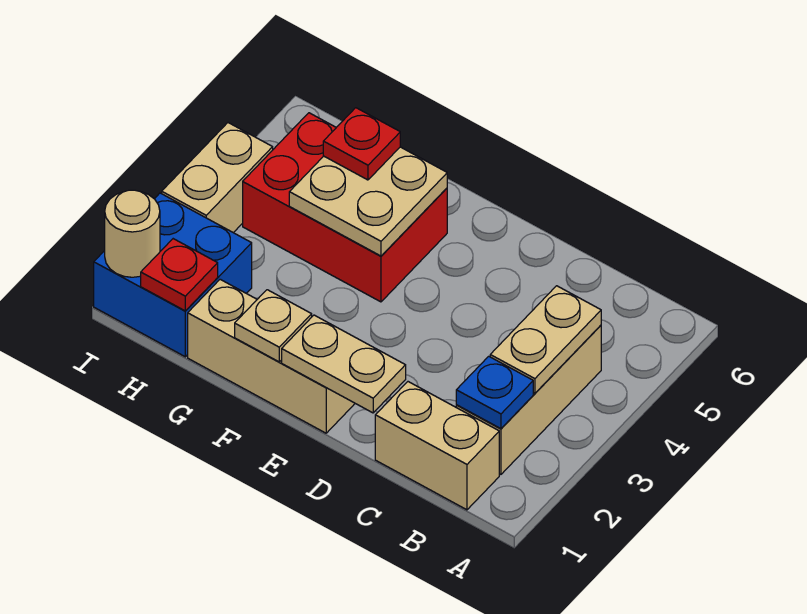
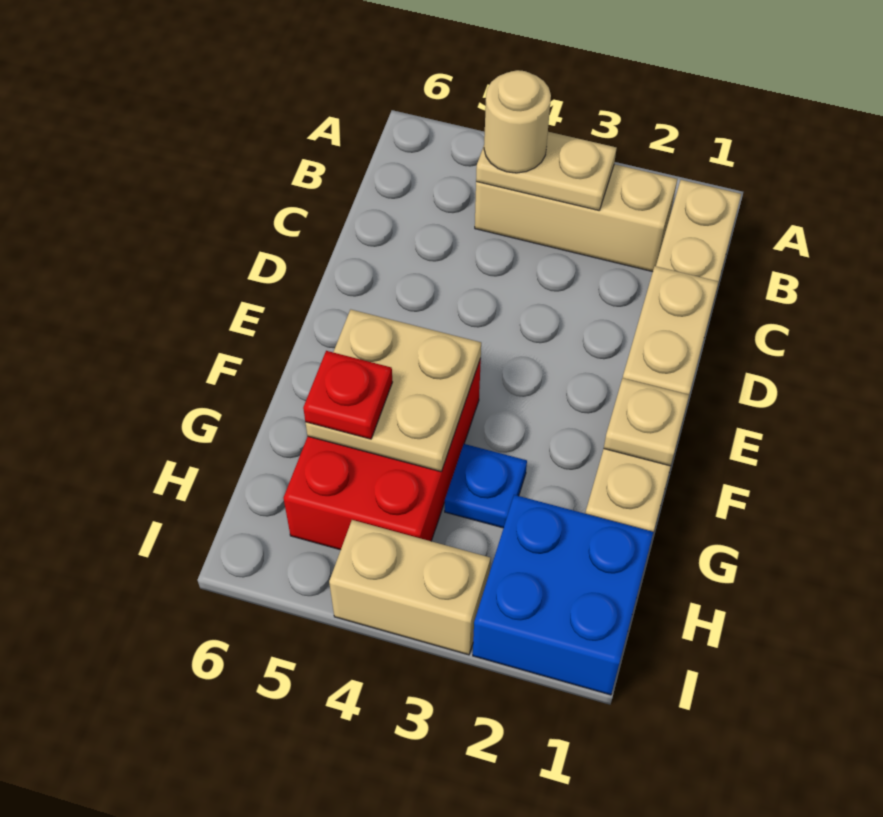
blue plate B2 level 2 -> blue plate G3 level 1
red plate H1 level 2 -> none
tan round brick I1 level 2 -> tan round brick B4 level 3

